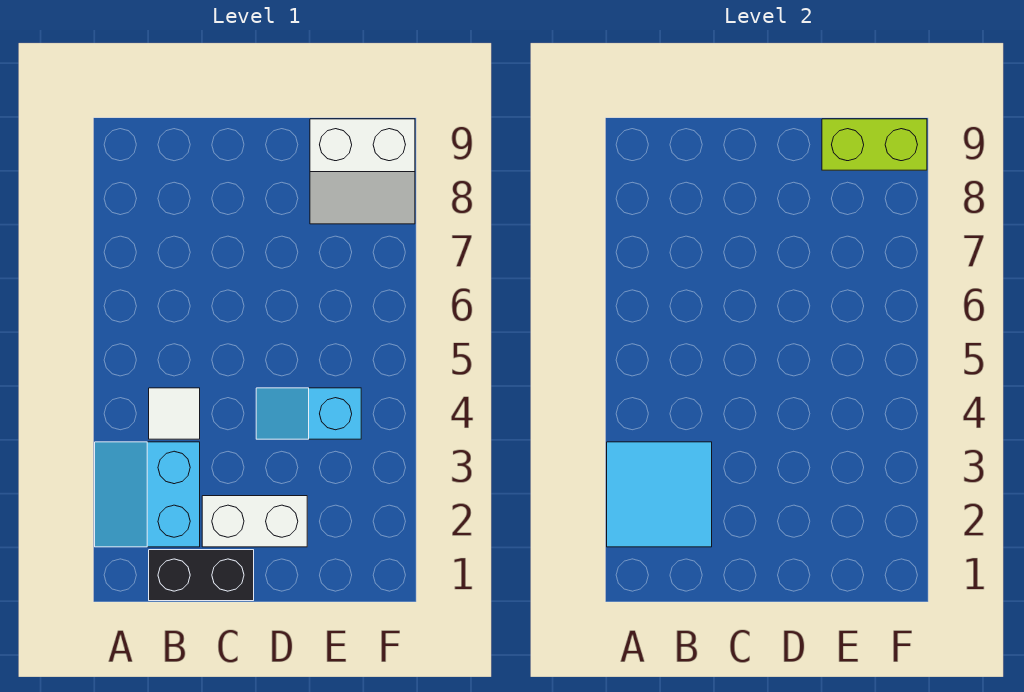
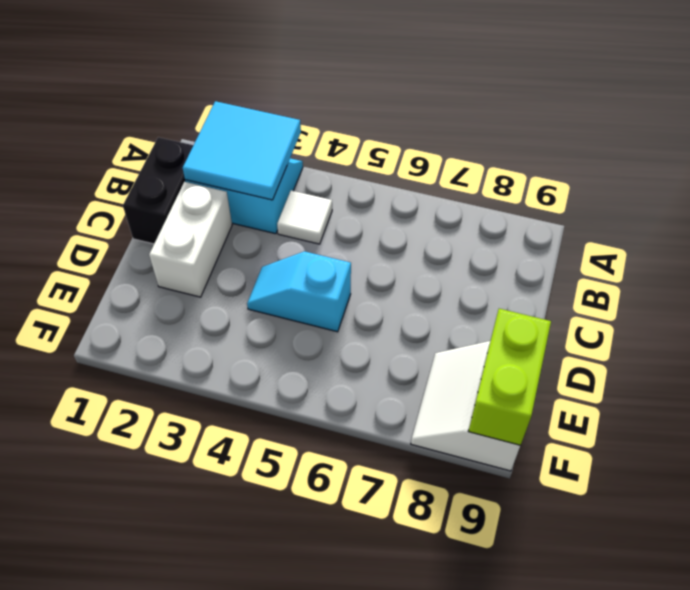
cyan slope D4:E4 level 1 top E -> cyan slope D4:D5 level 1 top 5

